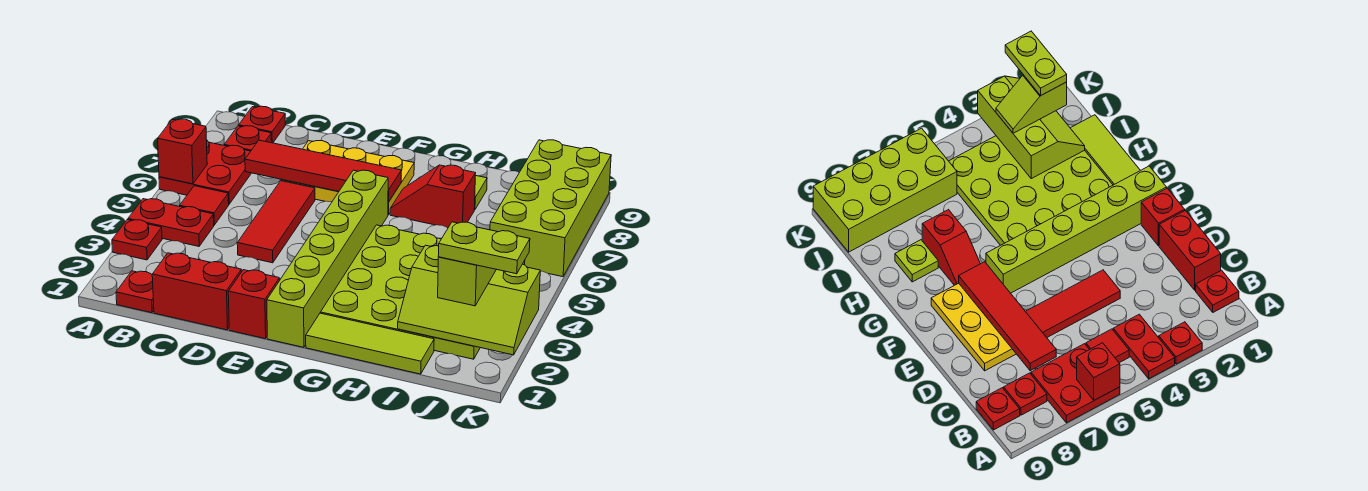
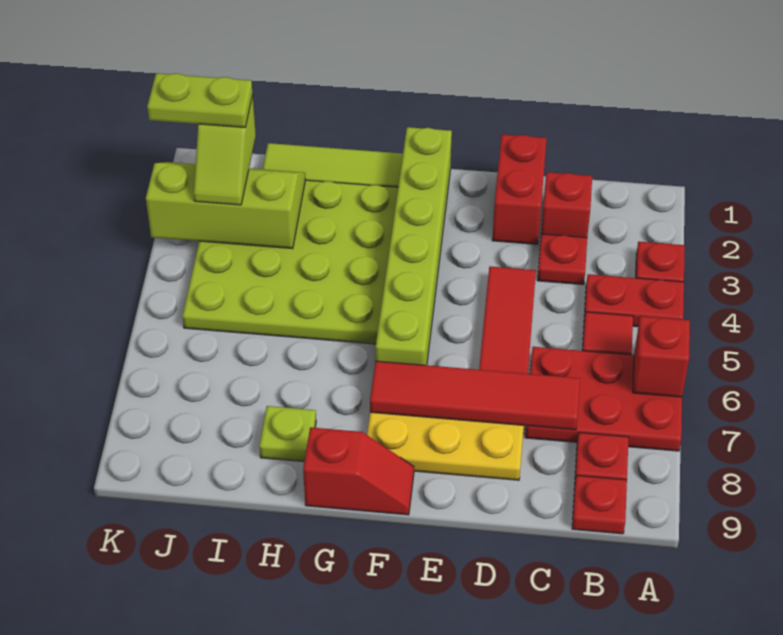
red plate A6:B7 level 1 -> red plate A6:C7 level 1
red plate B1 level 1 -> red plate C3 level 1
red brick C1:D1 level 1 -> red brick D1:D2 level 1
red brick E1 level 1 -> red brick C2 level 1
red slope G7:H7 level 1 top H -> red slope F9:G9 level 1 top G
lime brick J6:K9 level 1 -> none

